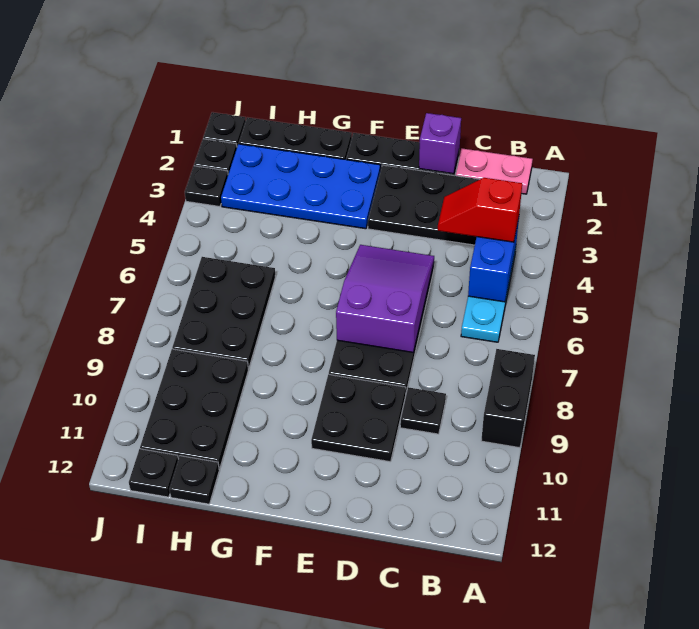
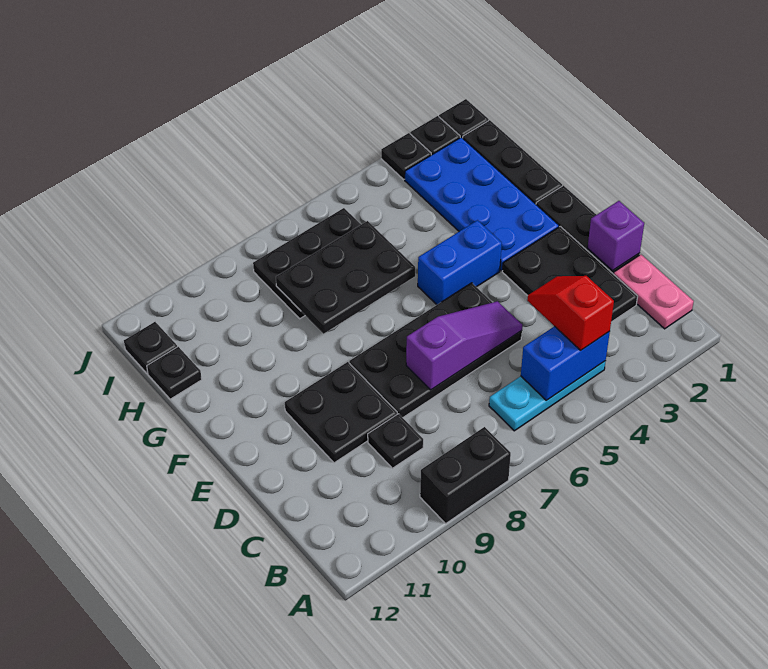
purple slope D5:E7 level 2 top 7 -> purple slope D5:D7 level 2 top 7
none -> blue brick F4:F5 level 1
black plate H9:I11 level 1 -> black plate G6:H8 level 2

